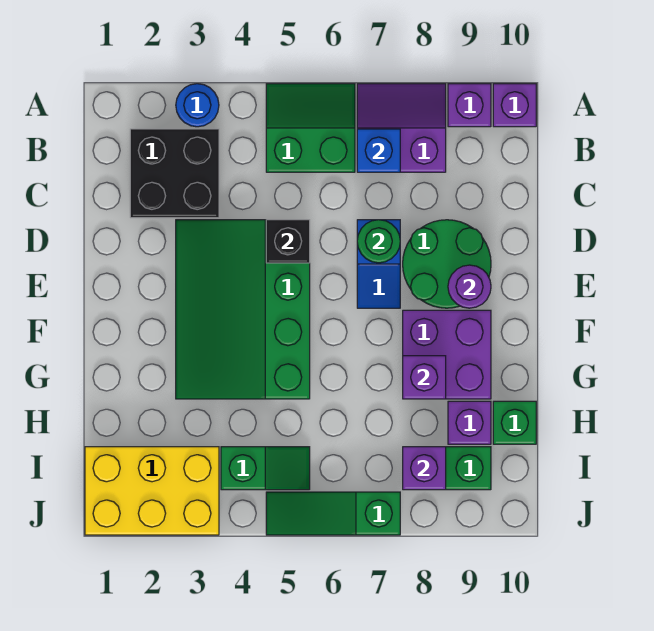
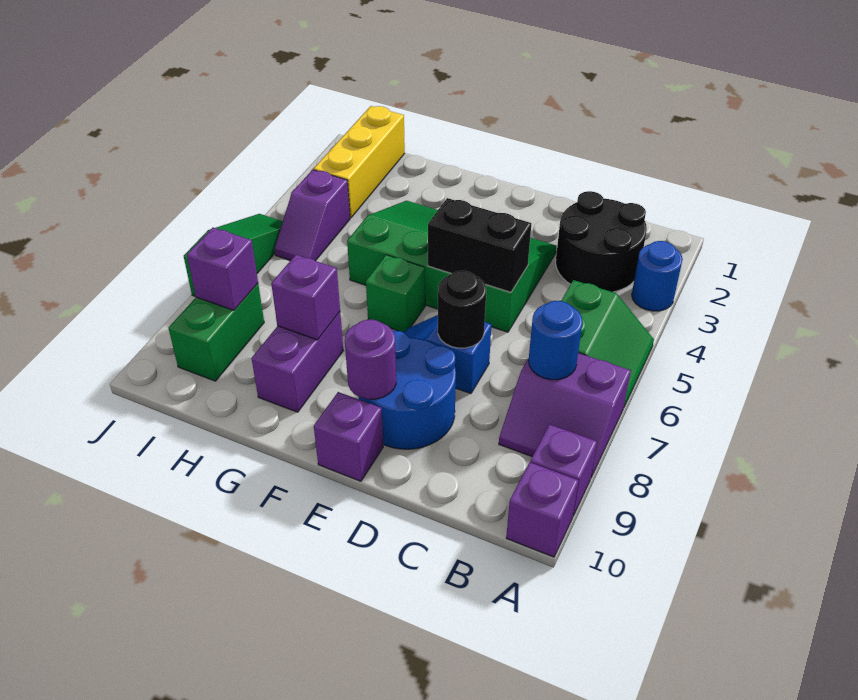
purple slope A7:B8 level 1 top B -> purple slope A7:B8 level 1 top 7
black brick B2:C3 level 1 -> black round brick B2:C3 level 1
blue brick B7 level 2 -> blue round brick B7 level 2
black brick D5 level 2 -> black brick D5:E5 level 2
green round brick D7 level 2 -> black round brick D7 level 2
green round brick D8:E9 level 1 -> blue round brick D8:E9 level 1
purple brick F8:G9 level 1 -> purple brick G8:G9 level 1
purple brick H9 level 1 -> purple brick E10 level 1
green brick H10 level 1 -> green brick F6 level 1
yellow brick I1:J3 level 1 -> yellow brick I1:I3 level 1
green slope I4:I5 level 1 top 4 -> purple slope I4:I5 level 1 top 4

